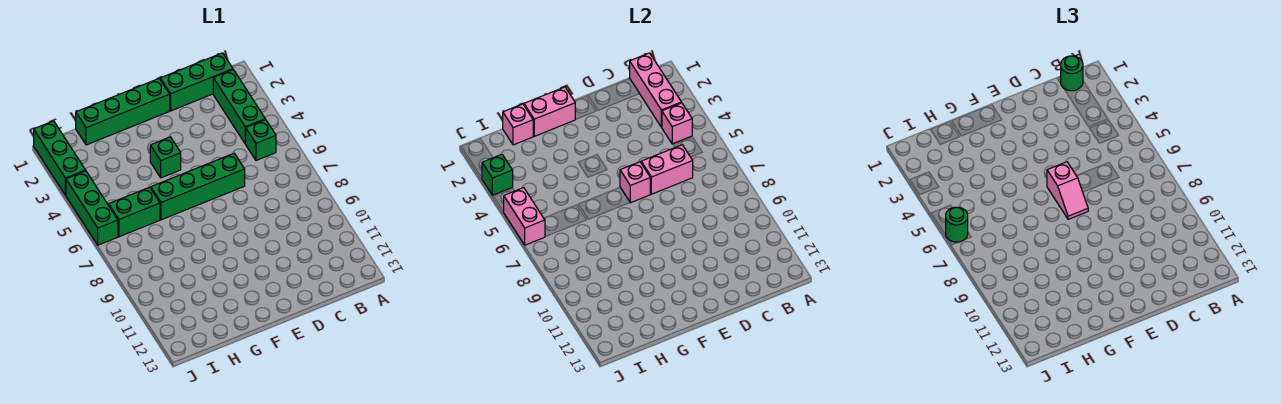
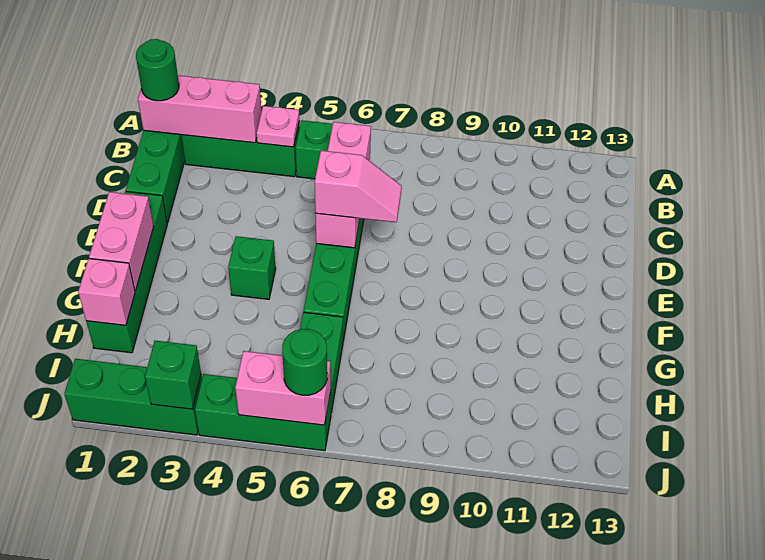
pink brick B4 level 2 -> pink plate B4 level 2

